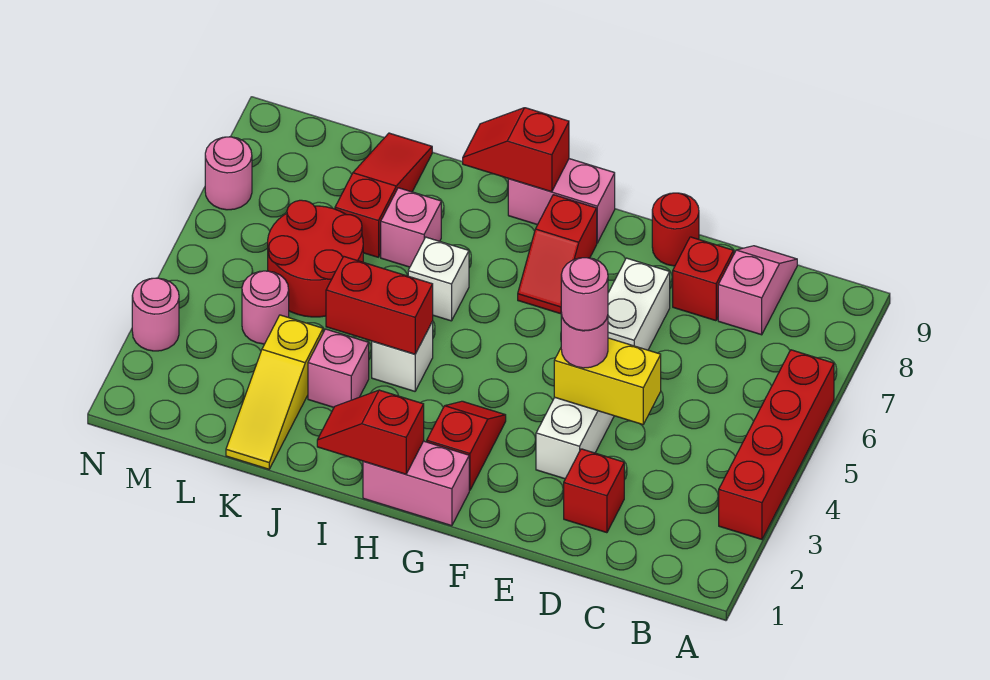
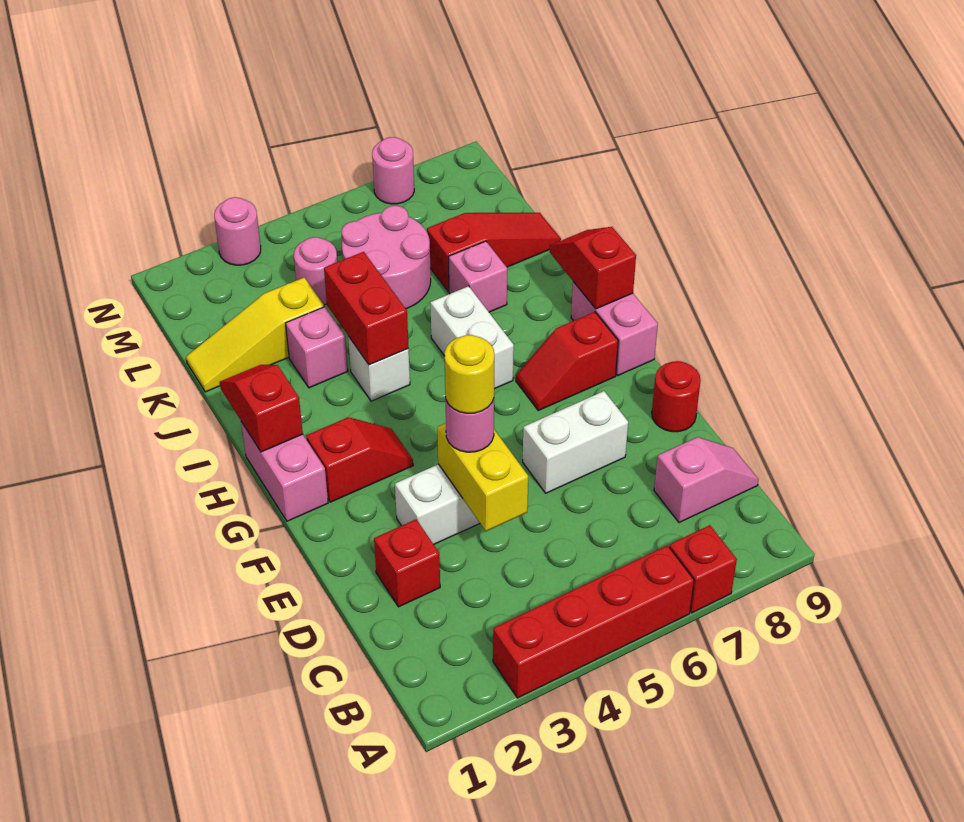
red brick D8 level 1 -> red brick A7 level 1
pink round brick E4 level 4 -> yellow round brick E4 level 4
white brick I6 level 1 -> white brick H6:I6 level 1
red round brick K5:L6 level 1 -> pink round brick K5:L6 level 1

